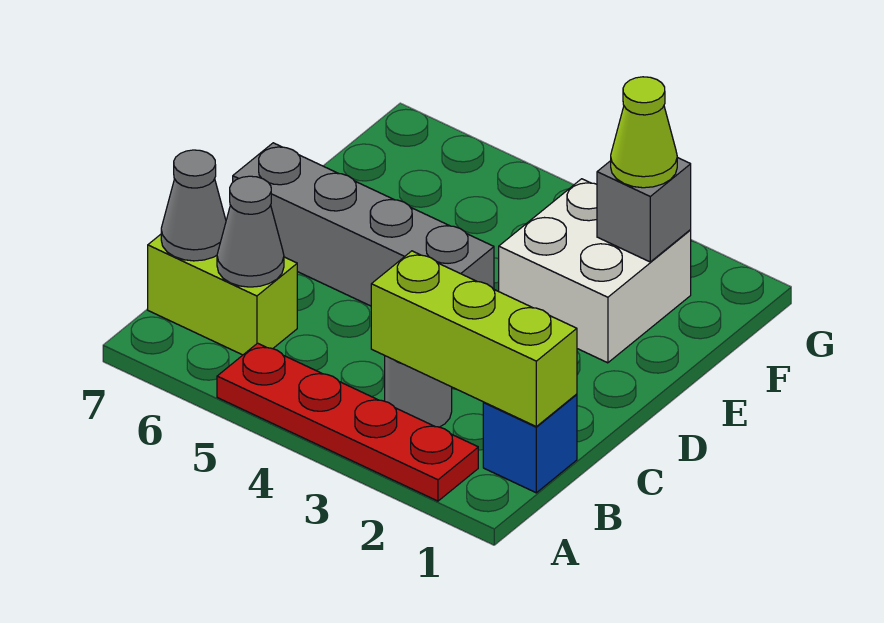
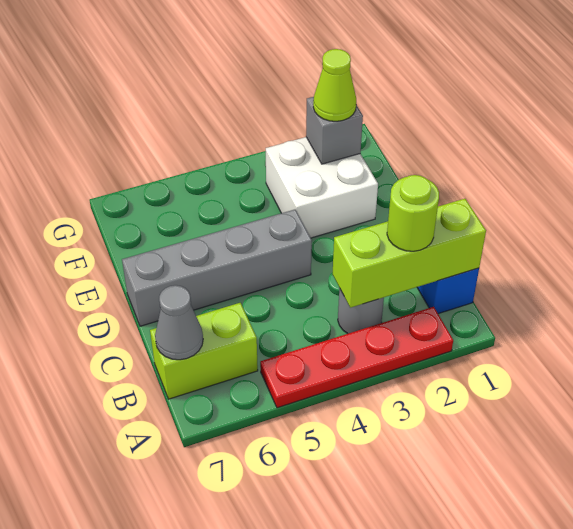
none -> lime round brick B2 level 3
grey cone B6 level 2 -> none

